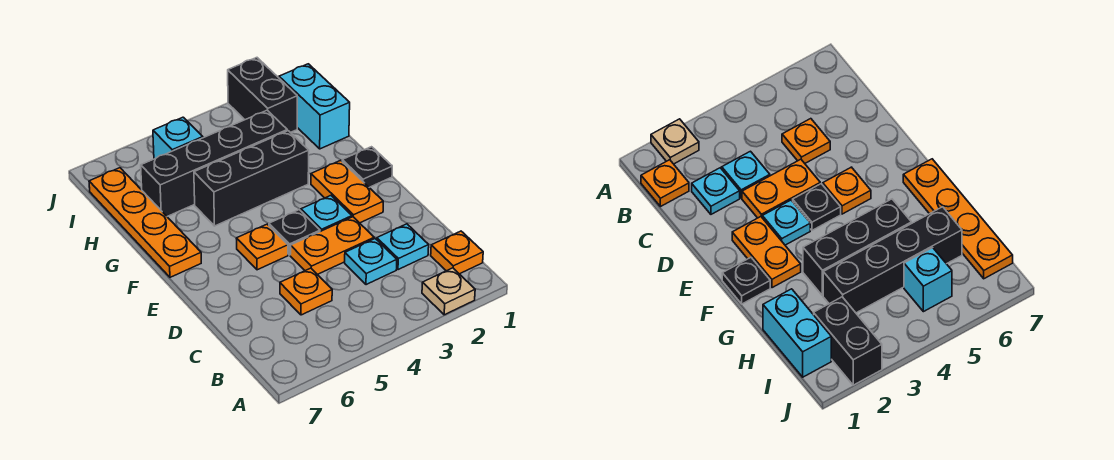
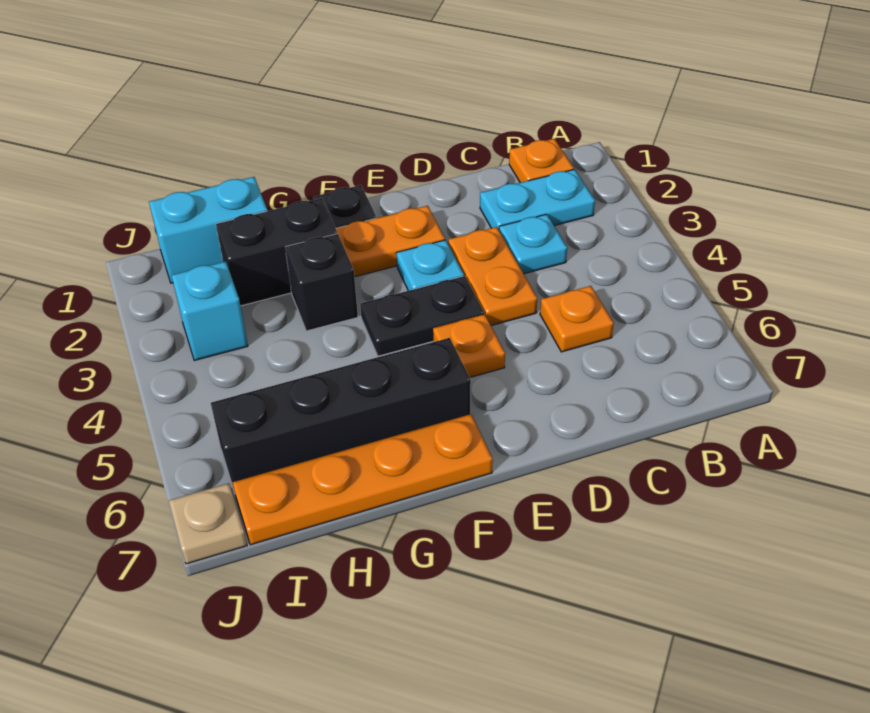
tan plate A2 level 1 -> tan plate J7 level 1
cyan plate C2 level 1 -> cyan plate B2:C2 level 1
black plate E4 level 1 -> black plate E4:F4 level 1
black brick G3:G5 level 1 -> black brick G3 level 1
black brick H3:H6 level 1 -> black brick F6:I6 level 1
black brick I2:J2 level 1 -> black brick G2:H2 level 1
cyan brick I5 level 1 -> cyan brick I3 level 1

